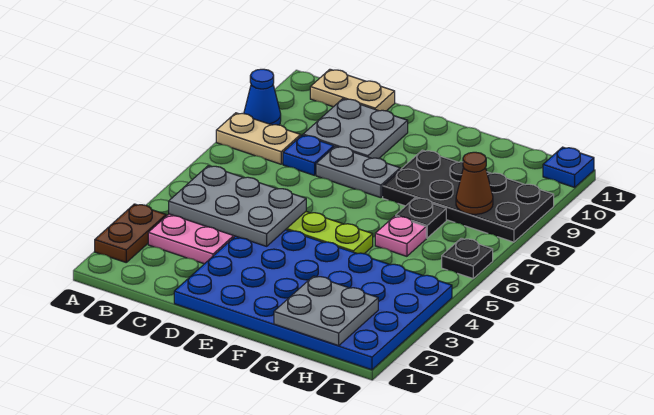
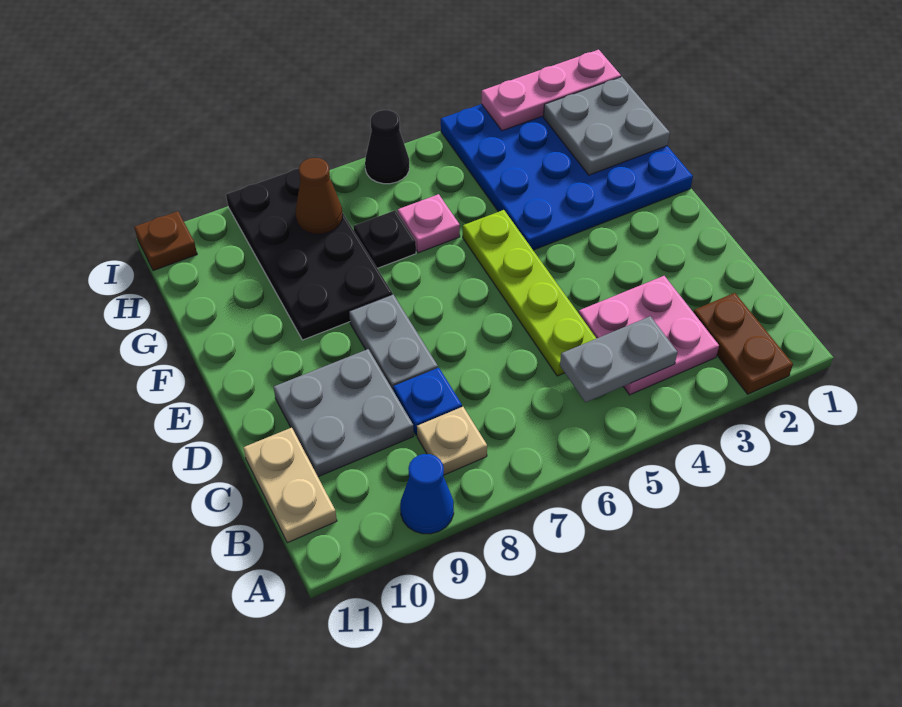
brown plate A2:A3 level 1 -> brown plate A2:B2 level 1
tan plate A8:B8 level 1 -> tan plate B8 level 1
grey plate B4:D5 level 2 -> grey plate B4:B5 level 2
blue plate D1:I4 level 1 -> blue plate F1:I4 level 1
none -> pink plate I1:I3 level 2
black plate I6 level 1 -> black cone I6 level 1
blue plate I11 level 1 -> brown plate I11 level 1

